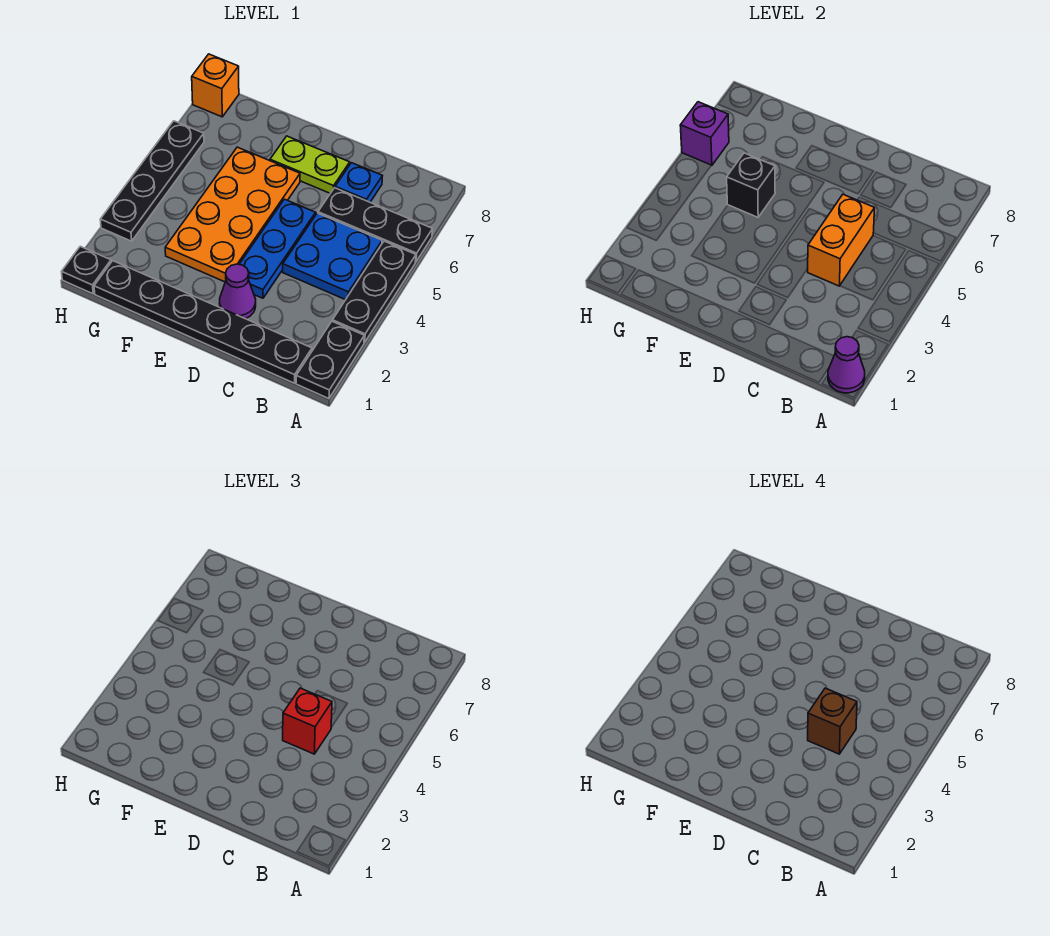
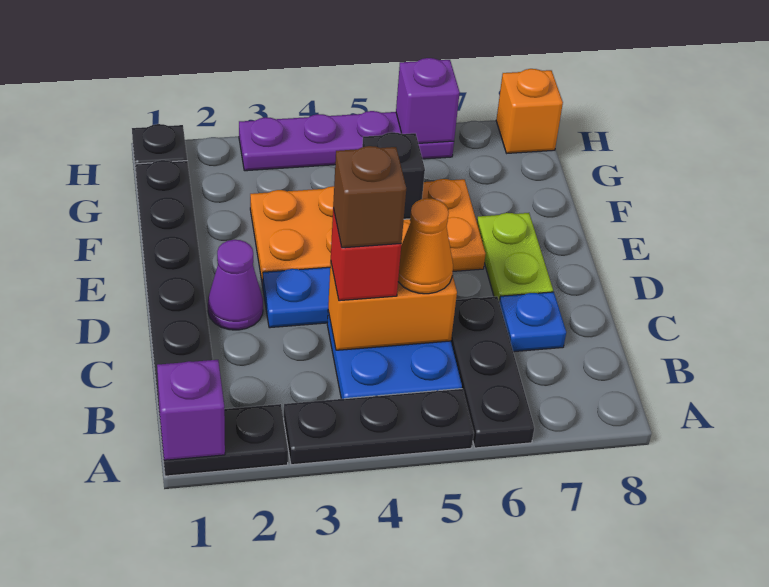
purple cone A1 level 2 -> purple brick A1 level 2
none -> orange cone C5 level 3
black plate H3:H6 level 1 -> purple plate H3:H6 level 1

